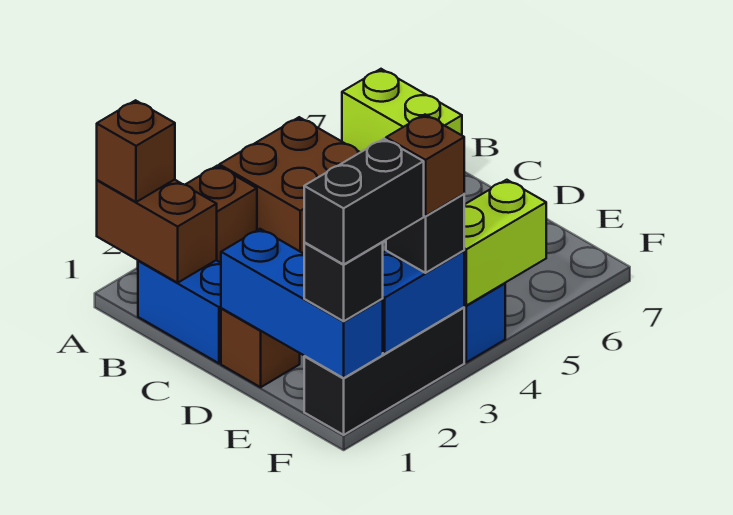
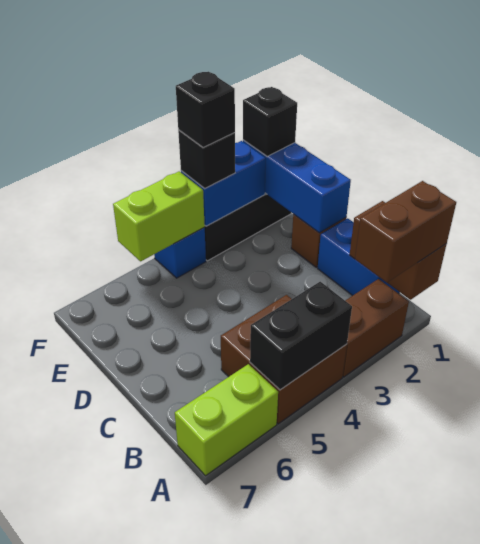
brown brick A1 level 3 -> brown brick A1:A2 level 3
lime brick A7:B7 level 1 -> lime brick A6:A7 level 1
black brick F1:F2 level 4 -> black brick A4:A5 level 2
brown brick F3 level 4 -> black brick F3 level 4

